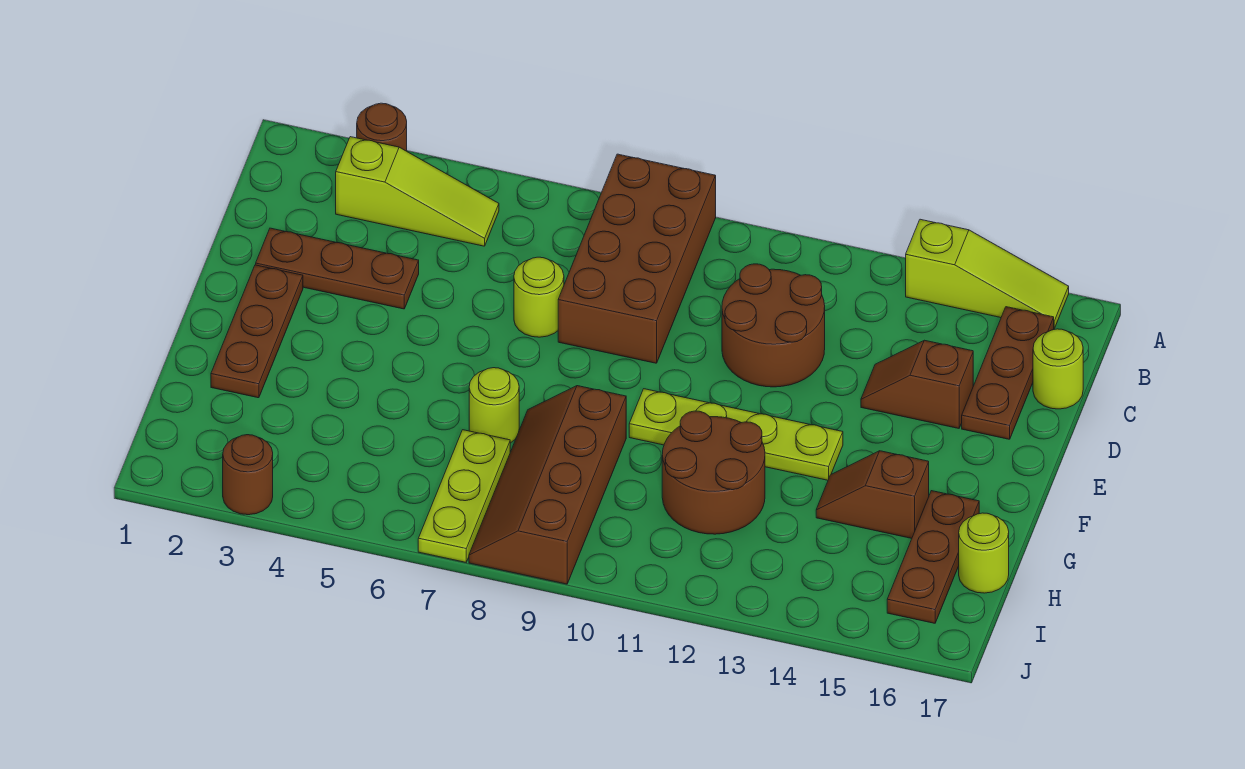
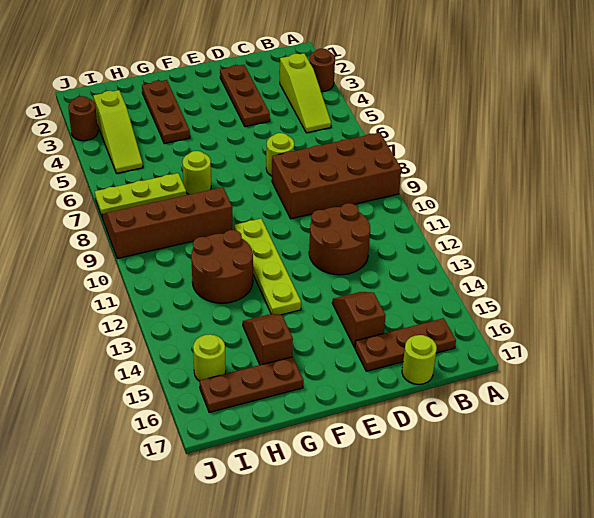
lime slope A14:A16 level 1 top 14 -> lime slope I3:I5 level 1 top 3
brown plate E2:G2 level 1 -> brown plate G2:G4 level 1
lime round brick H17 level 1 -> lime round brick I15 level 1

